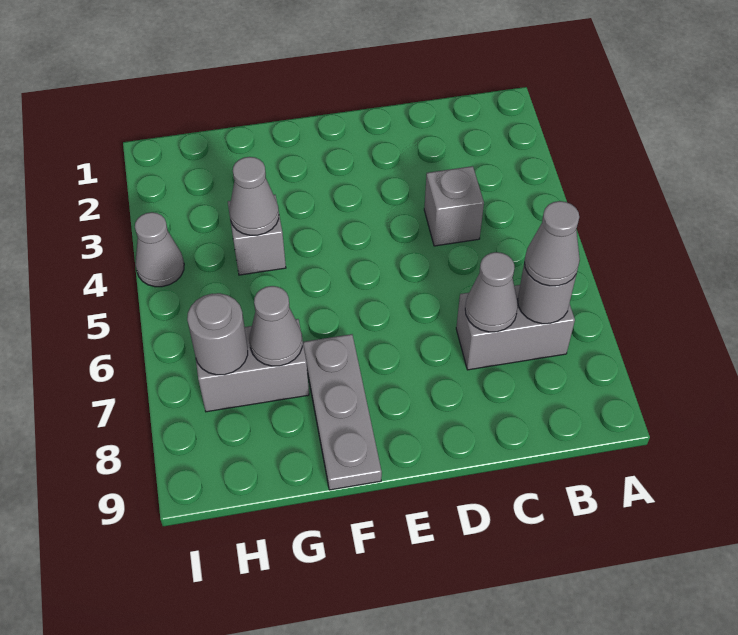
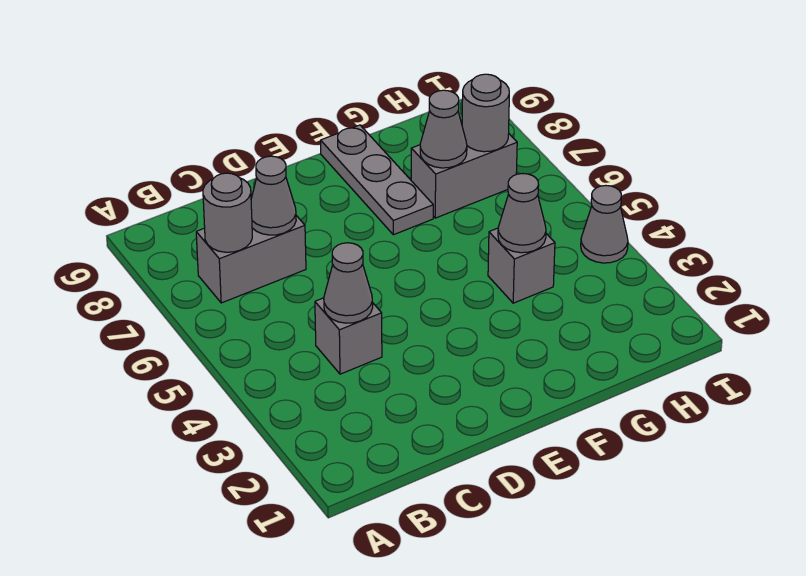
grey cone B7 level 3 -> grey cone C4 level 2

